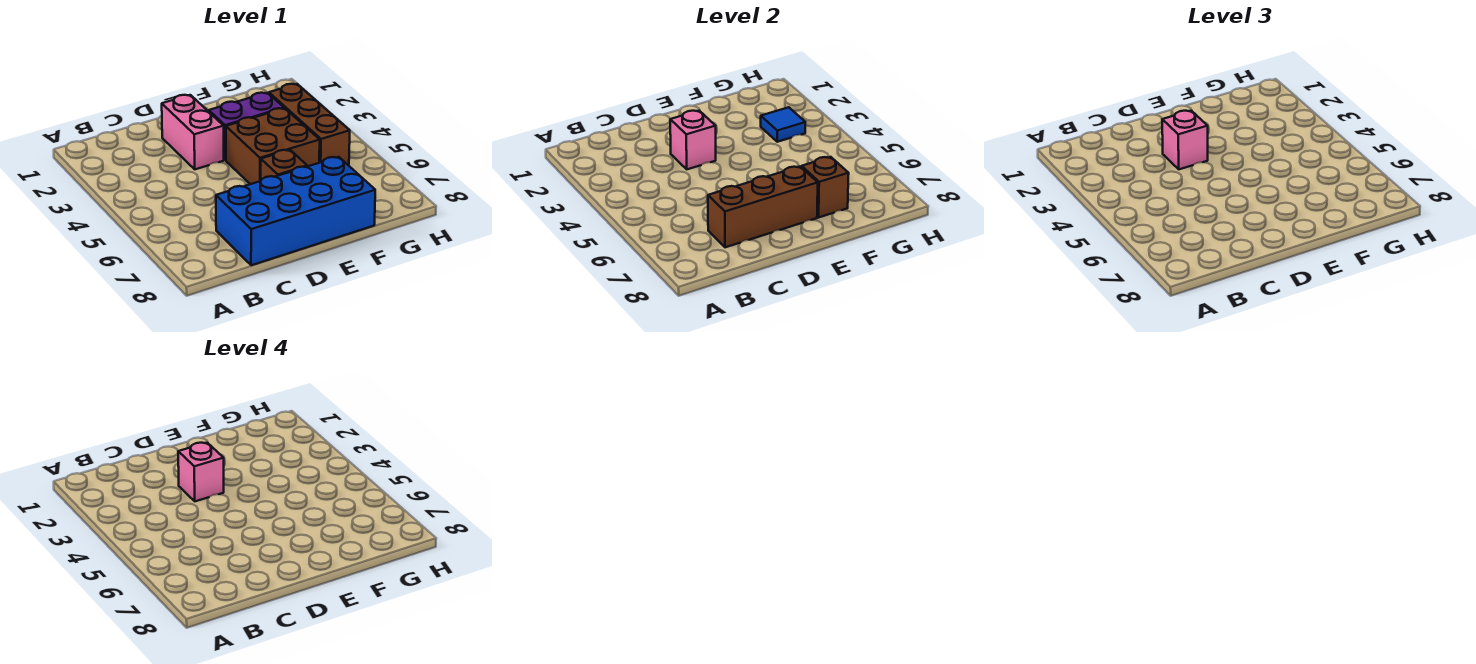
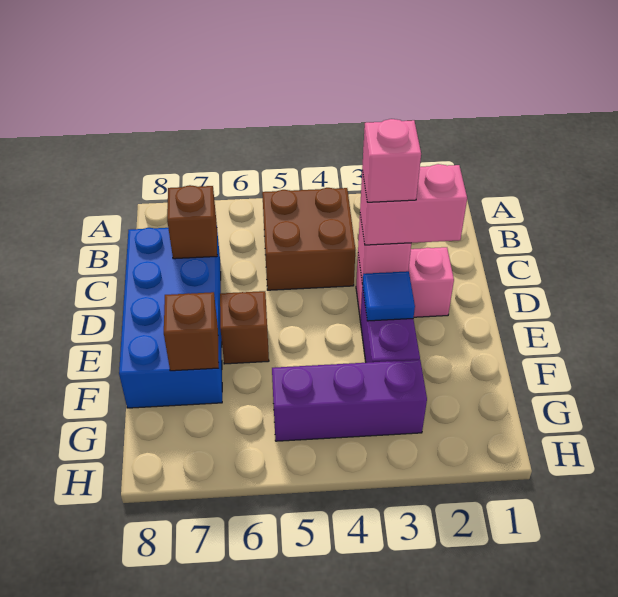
brown brick C7:E7 level 2 -> brown brick C7 level 2
pink brick D3 level 3 -> pink brick D2:D3 level 3
brown brick E4:F5 level 1 -> brown brick B4:C5 level 1
brown brick G3:G5 level 1 -> purple brick G3:G5 level 1
blue tile G3 level 2 -> blue tile E3 level 2

